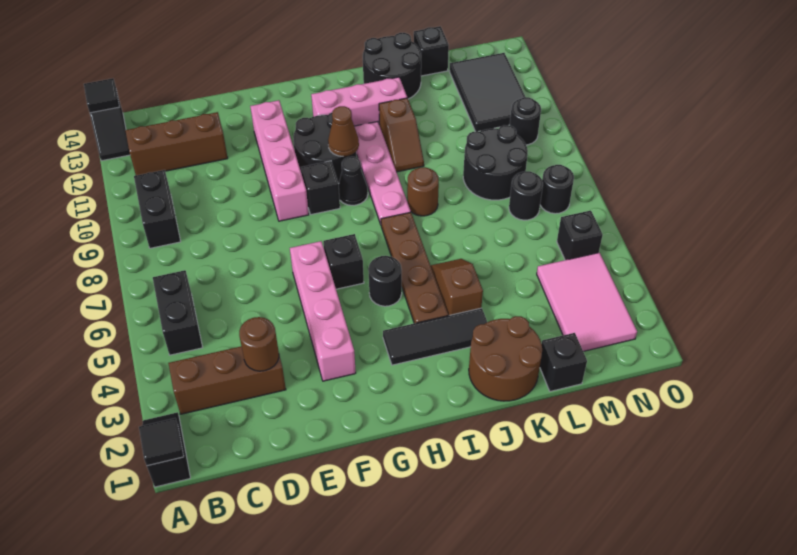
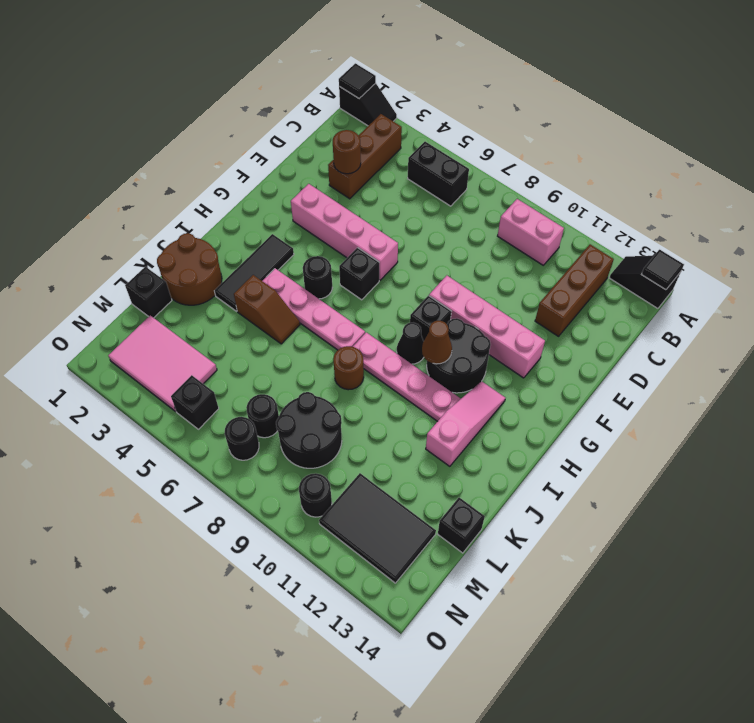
black brick B9:B10 level 1 -> pink brick B9:B10 level 1
pink brick H12:J12 level 1 -> pink slope H12:J12 level 1 top J
brown plate I4:I7 level 1 -> pink plate I4:I7 level 1
brown slope J10:J11 level 1 top 11 -> none
black round brick J13:K14 level 1 -> none

